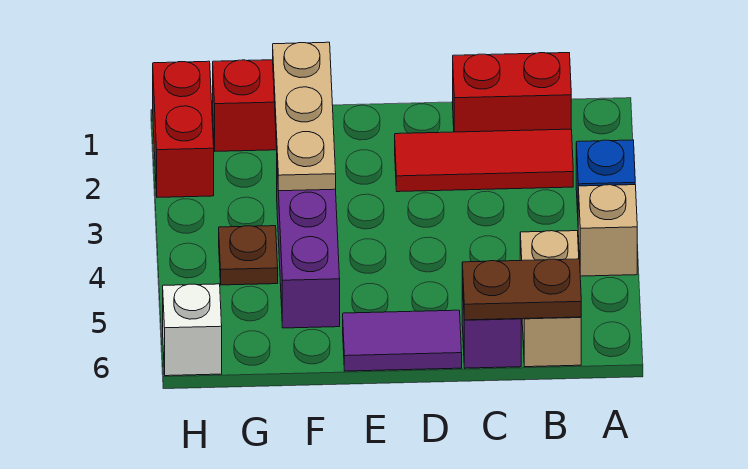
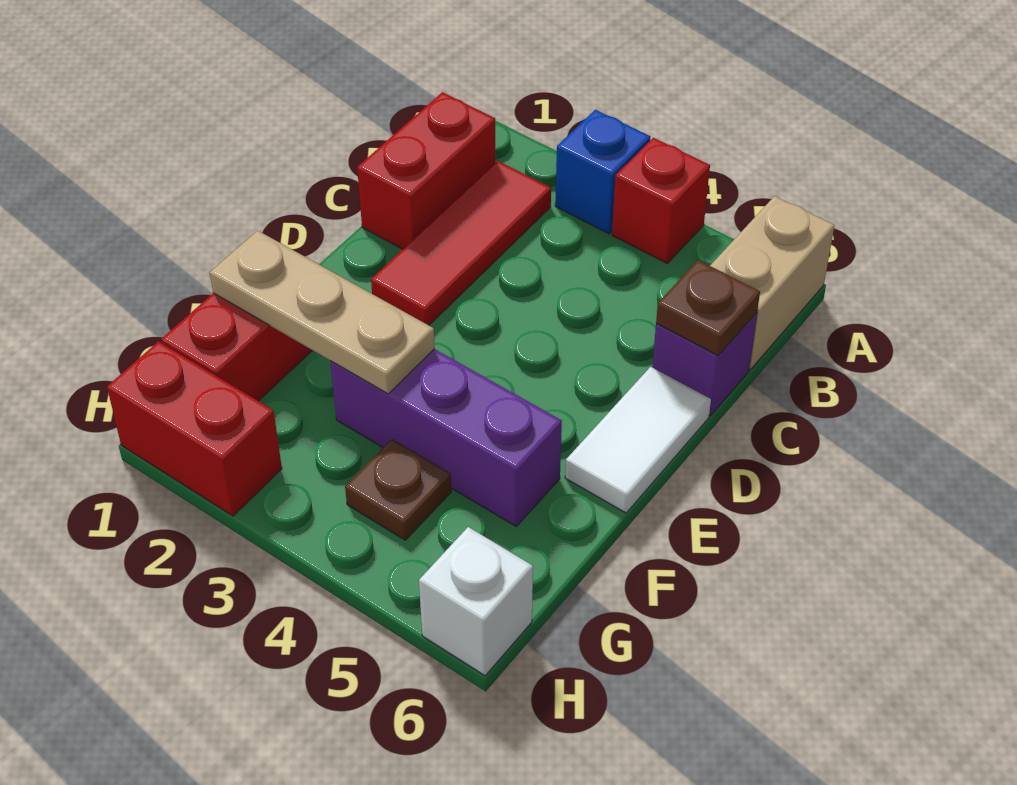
tan brick A4 level 1 -> red brick A4 level 1
tan brick B5:B6 level 1 -> tan brick A6:B6 level 1
brown plate B6:C6 level 2 -> brown plate C6 level 2
purple tile D6:E6 level 1 -> white tile D6:E6 level 1

